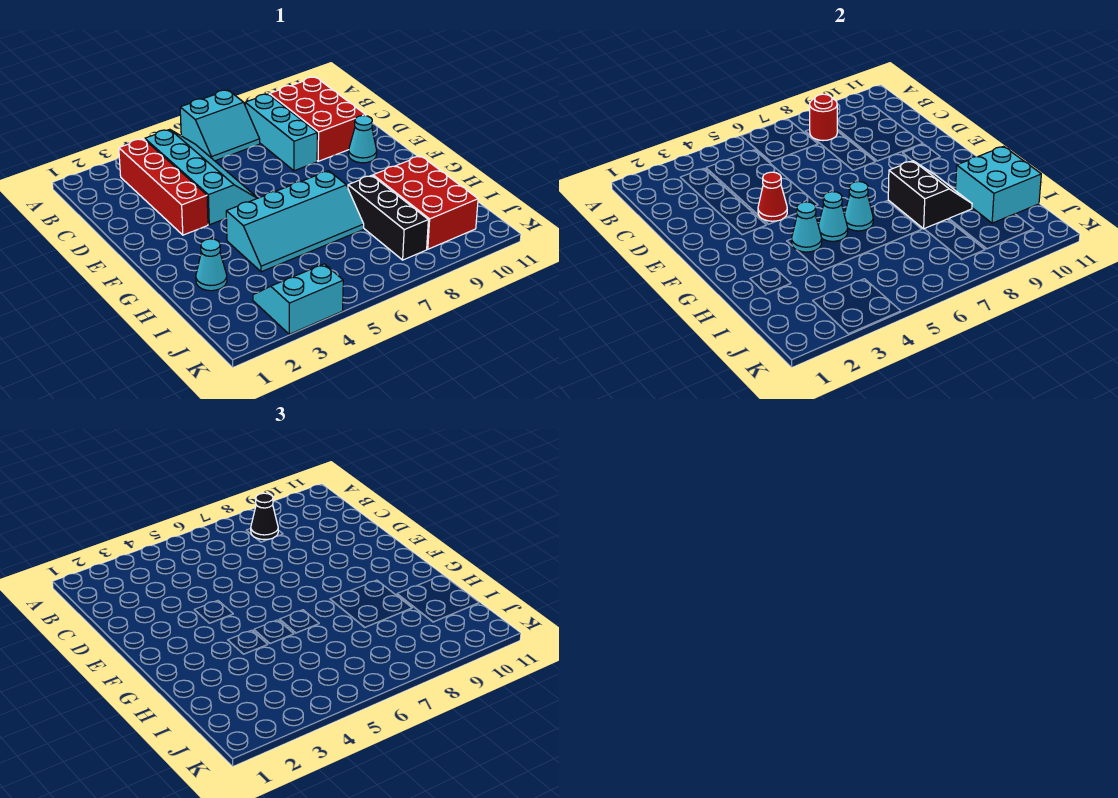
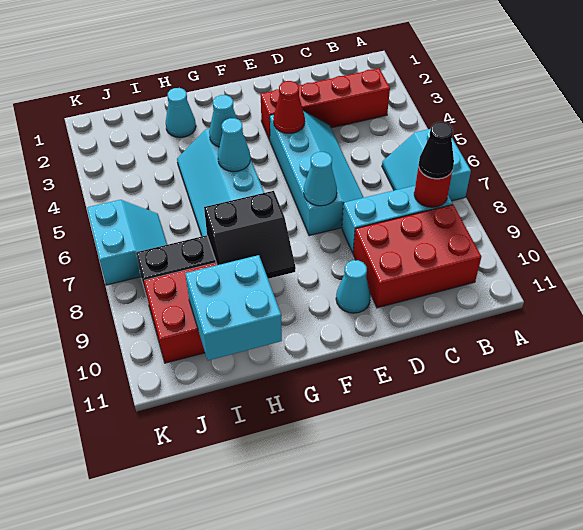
cyan slope B4:E5 level 1 top 4 -> cyan slope D4:E7 level 1 top E
cyan cone G6 level 2 -> cyan cone E7 level 2
cyan slope J3:K4 level 1 top K -> cyan slope J6:K7 level 1 top K

